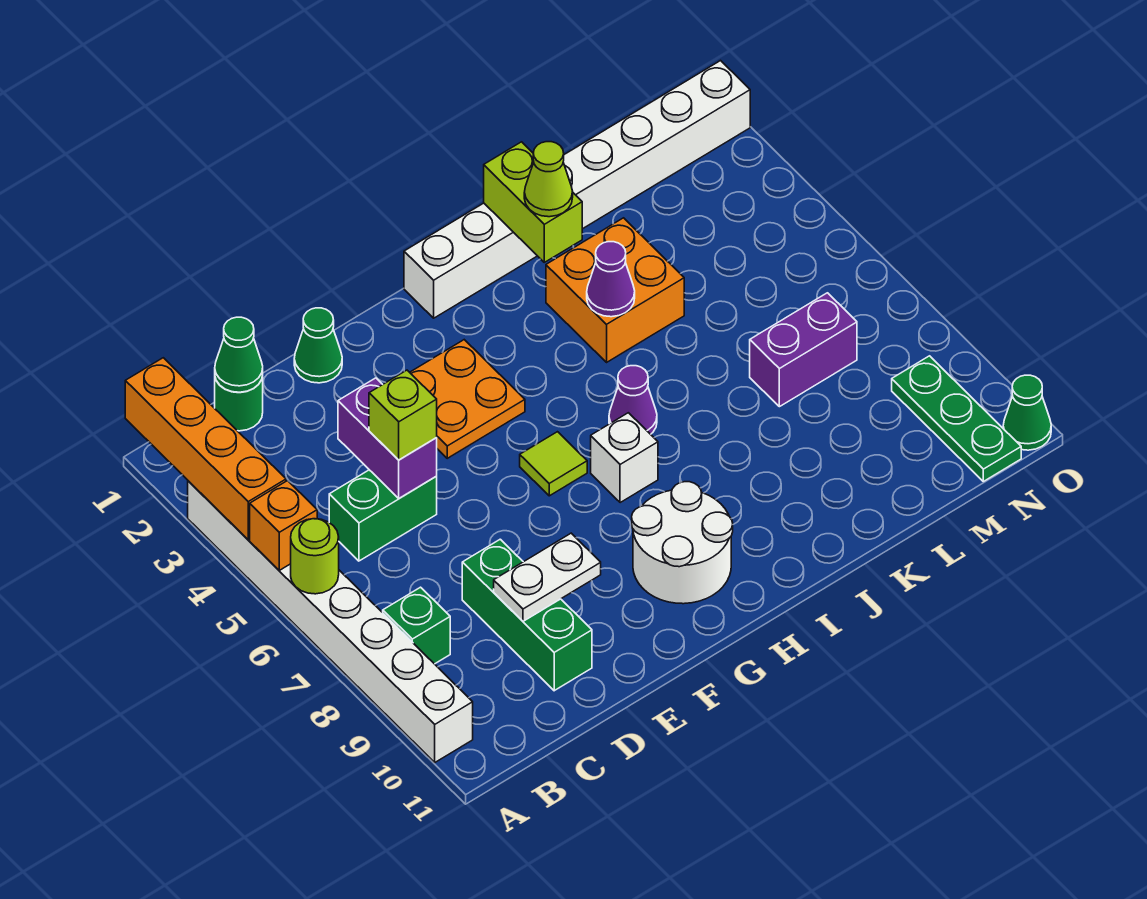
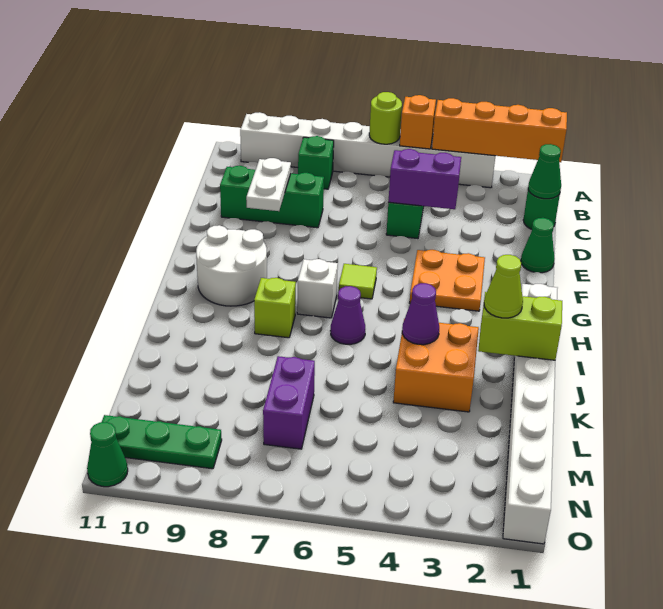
lime brick D5 level 3 -> lime brick I8 level 1

